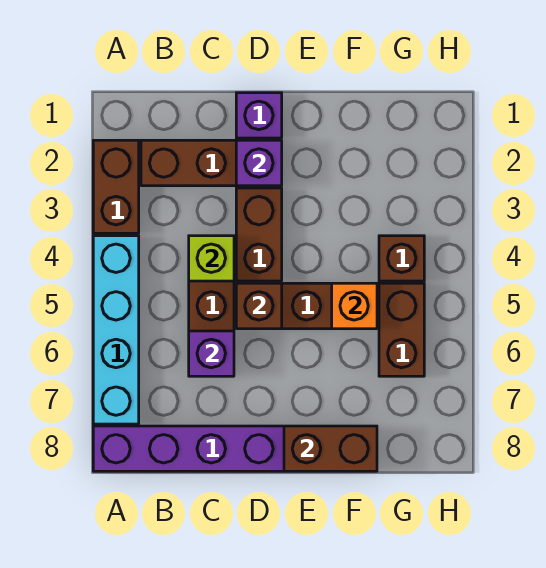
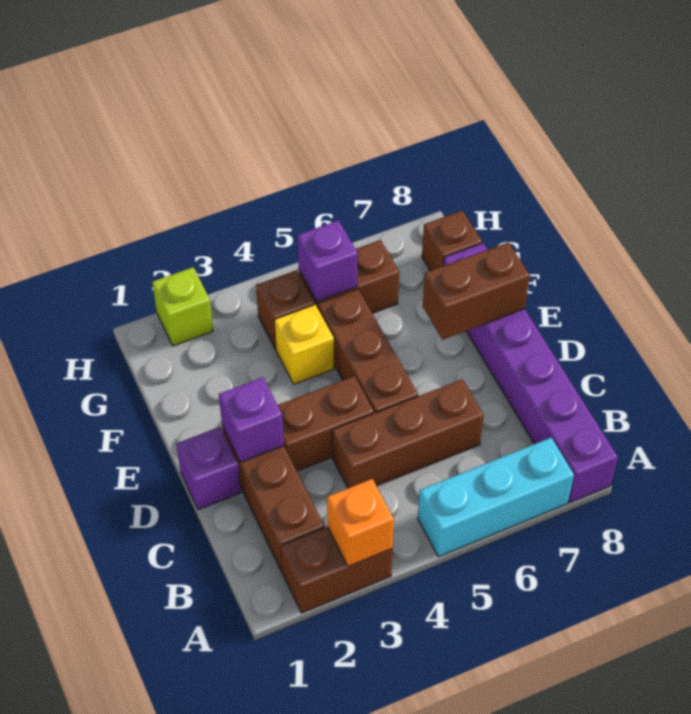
cyan brick A4:A7 level 1 -> cyan brick A5:A7 level 1
lime brick C4 level 2 -> lime brick H2 level 1
purple brick C6 level 2 -> purple brick G5 level 2
brown brick D5 level 2 -> brown brick G8 level 1
brown brick E8:F8 level 2 -> brown brick E7:E8 level 2
none -> yellow brick F4 level 1
orange brick F5 level 2 -> orange brick A3 level 2

